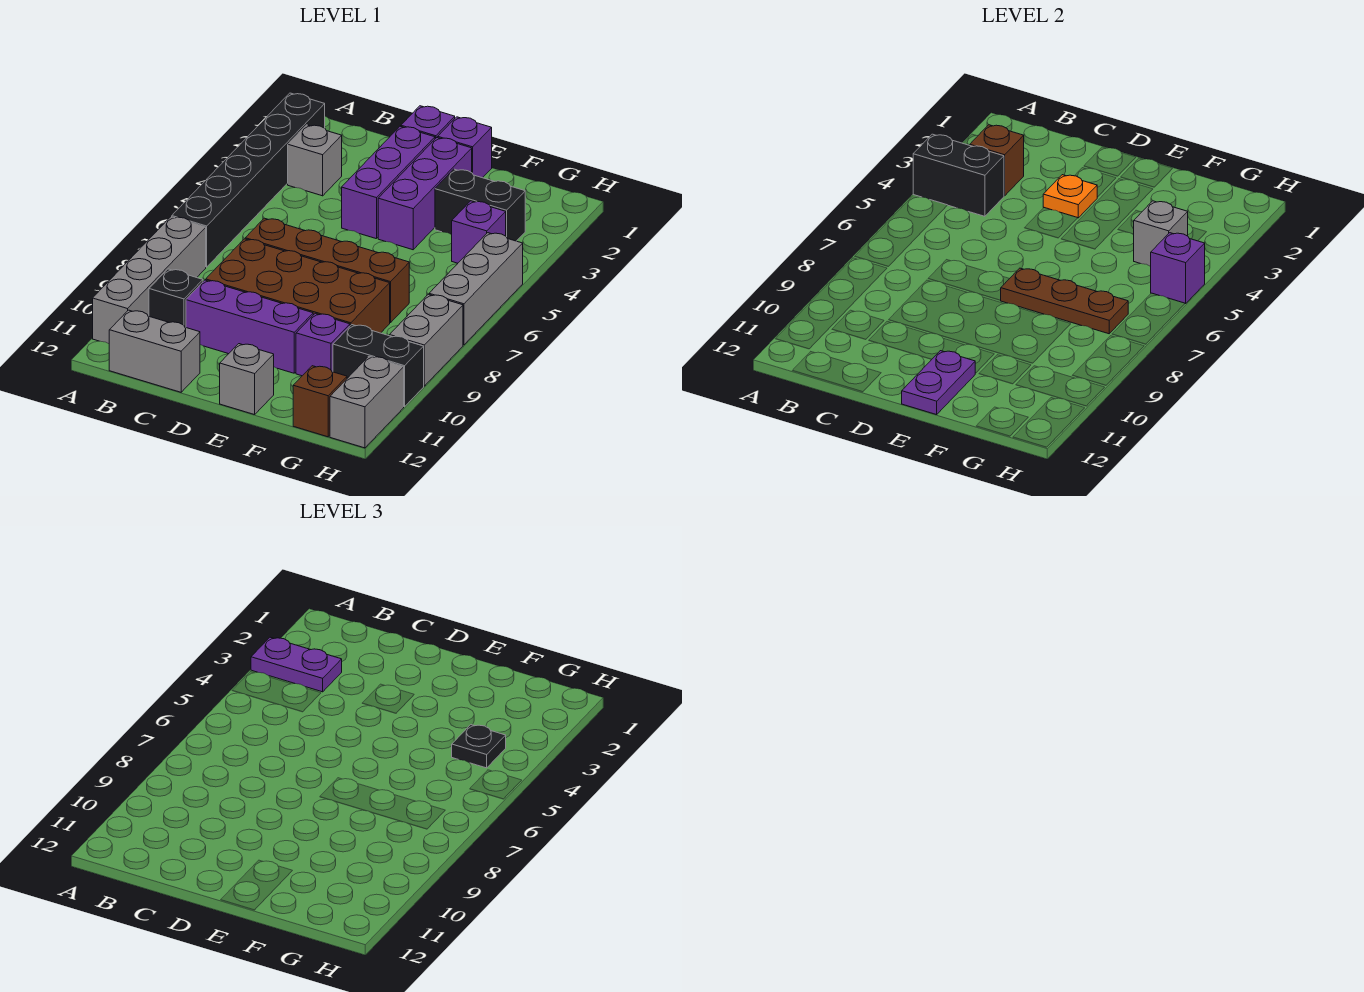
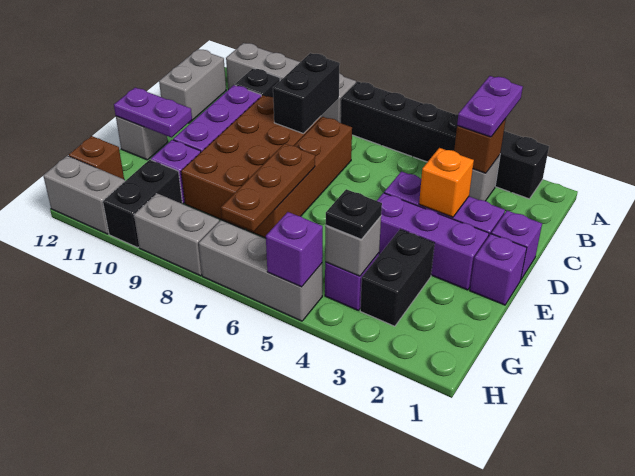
black brick A4:B4 level 2 -> black brick B8:C8 level 2
orange plate D3 level 2 -> orange brick D3 level 2

